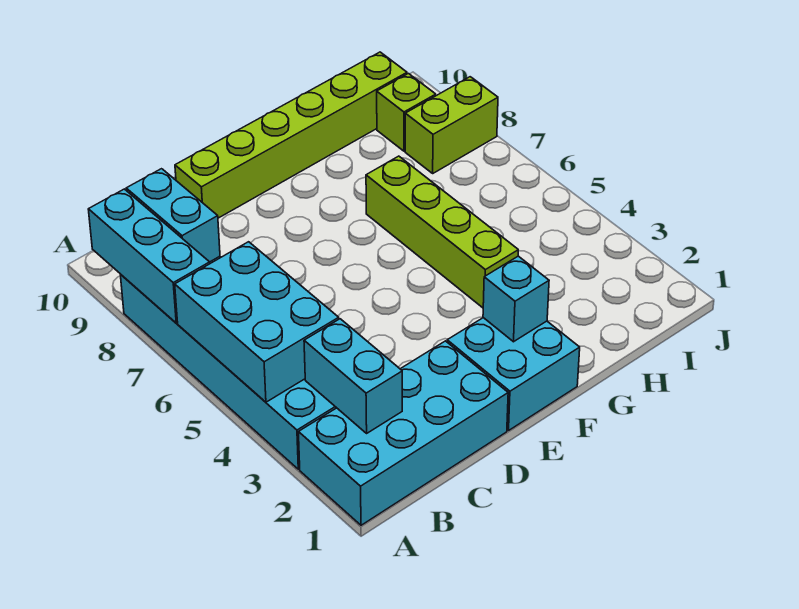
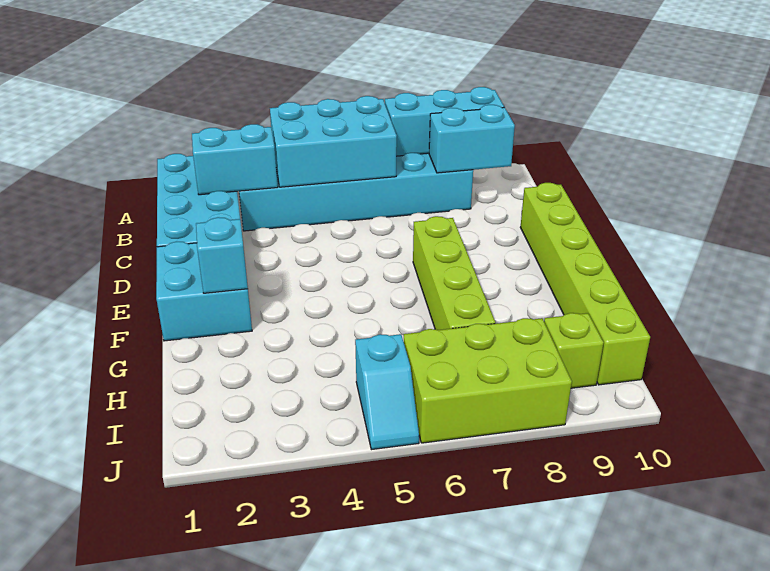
lime brick G4:G7 level 1 -> lime brick E7:H7 level 1
none -> cyan slope I5:J5 level 1 top I
lime brick I8:J8 level 1 -> lime brick I6:J8 level 1

